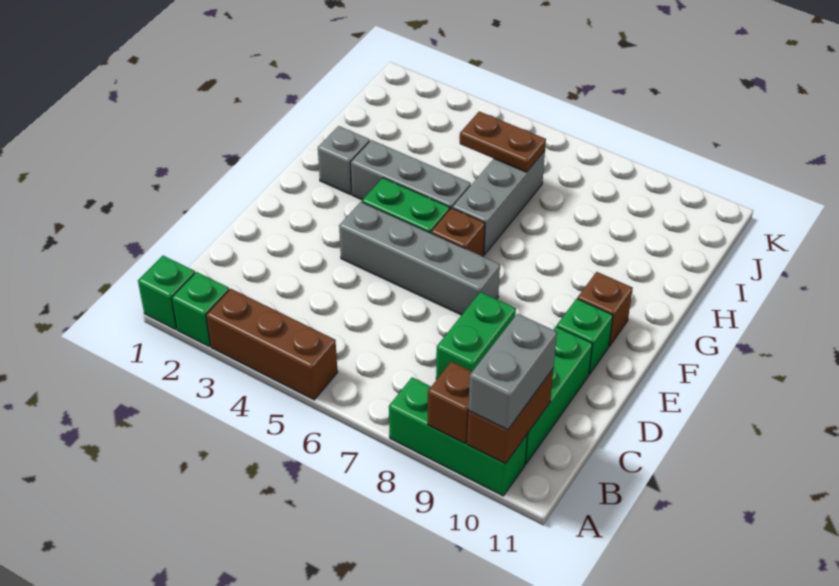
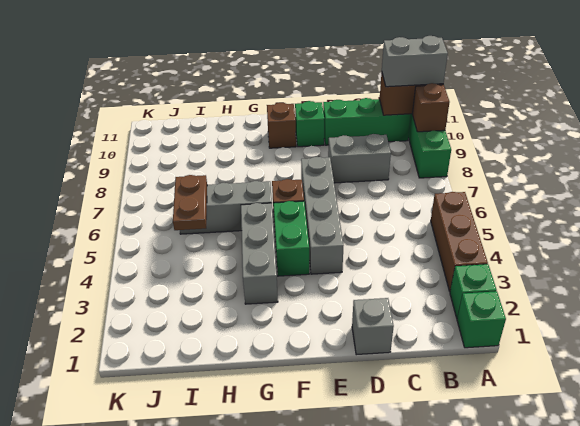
green brick C8:D8 level 1 -> grey brick C8:D8 level 1
grey brick G2 level 1 -> grey brick D1 level 1

